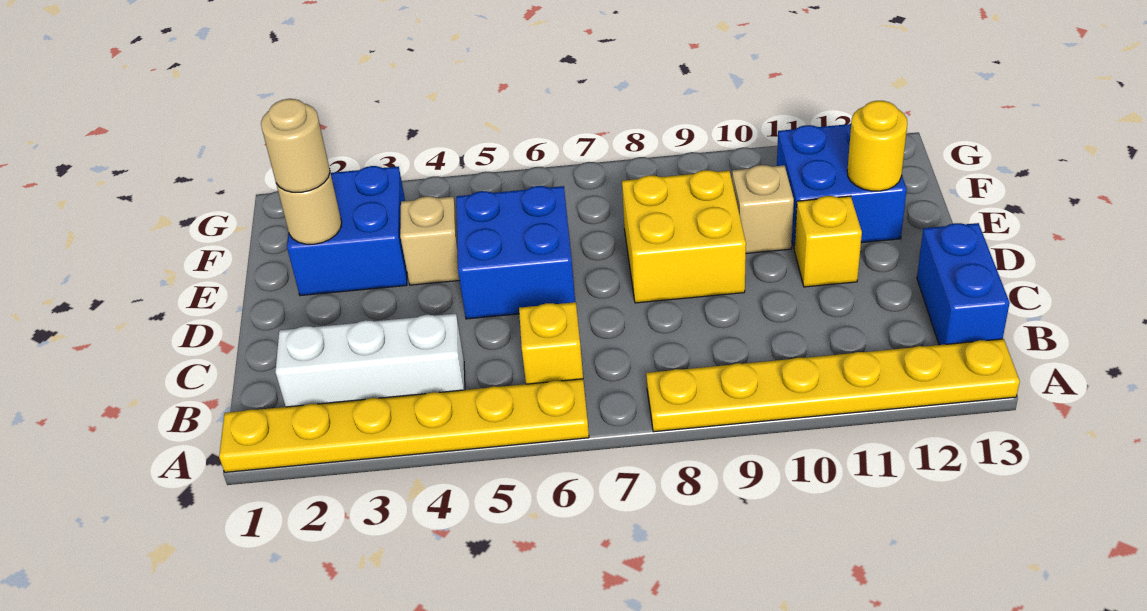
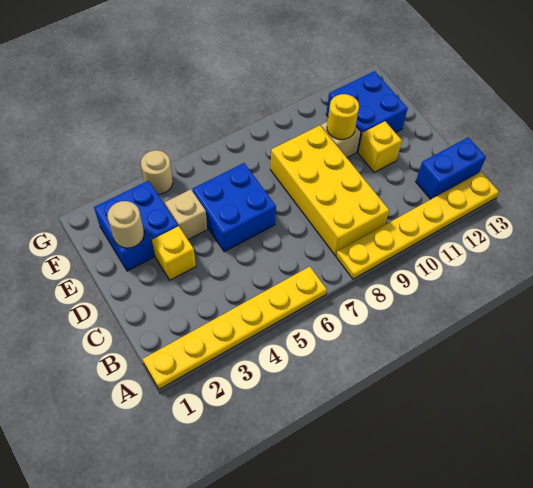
white brick B2:B4 level 1 -> none
yellow brick B6 level 1 -> yellow brick D3 level 1
blue brick B13:C13 level 1 -> blue brick B12:B13 level 1
yellow brick D8:E9 level 1 -> yellow brick B8:E9 level 1
tan round brick E2 level 3 -> tan round brick G4 level 1
yellow round brick E12 level 2 -> yellow round brick E10 level 2

